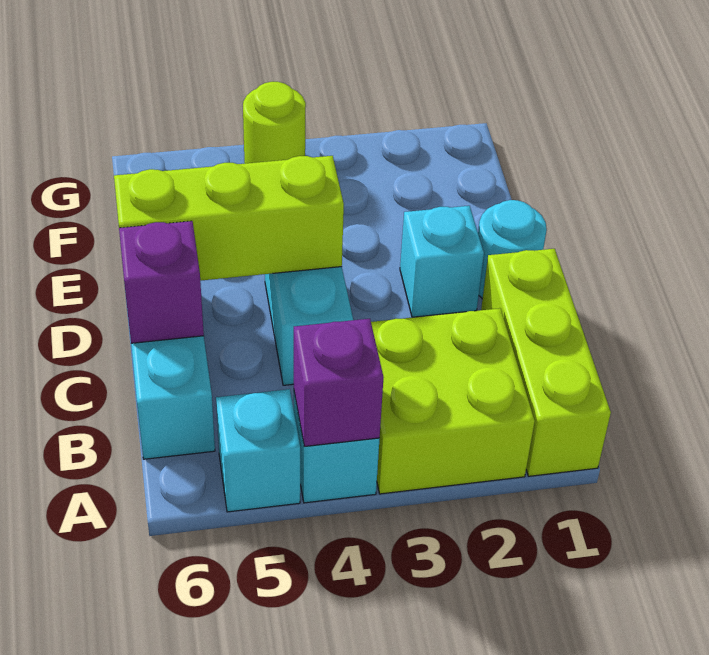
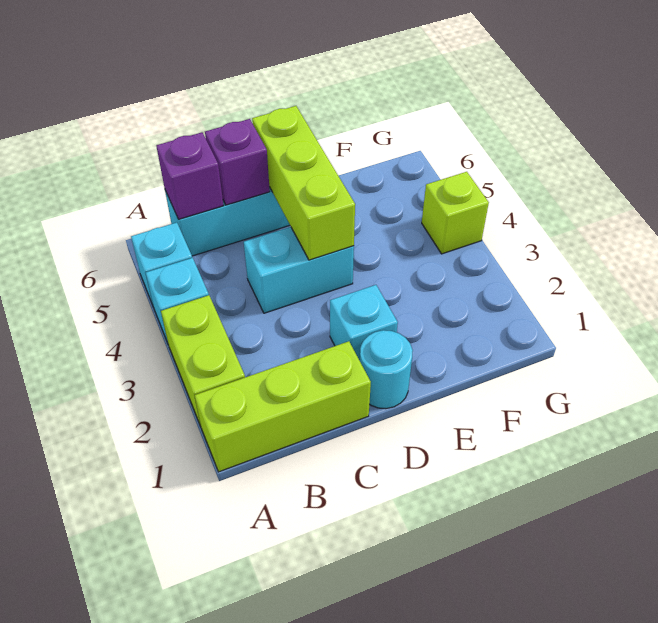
lime brick A2:B3 level 1 -> lime brick A2:A3 level 1
purple brick A4 level 2 -> purple brick B6 level 2
lime round brick G4 level 1 -> lime brick G4 level 1

